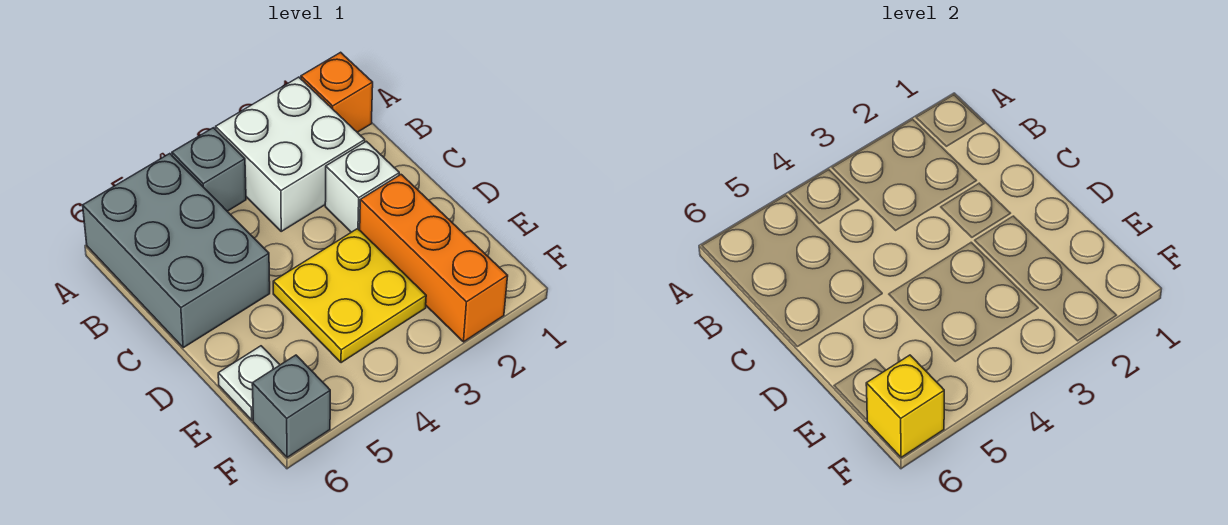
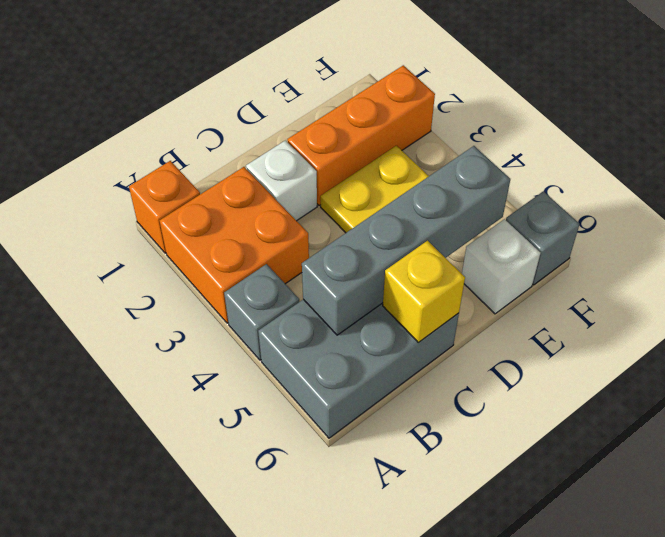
white brick A2:B3 level 1 -> orange brick A2:B3 level 1
none -> grey brick B5:E5 level 2
white plate E6 level 1 -> white brick E6 level 1
yellow brick F6 level 2 -> yellow brick C6 level 2

